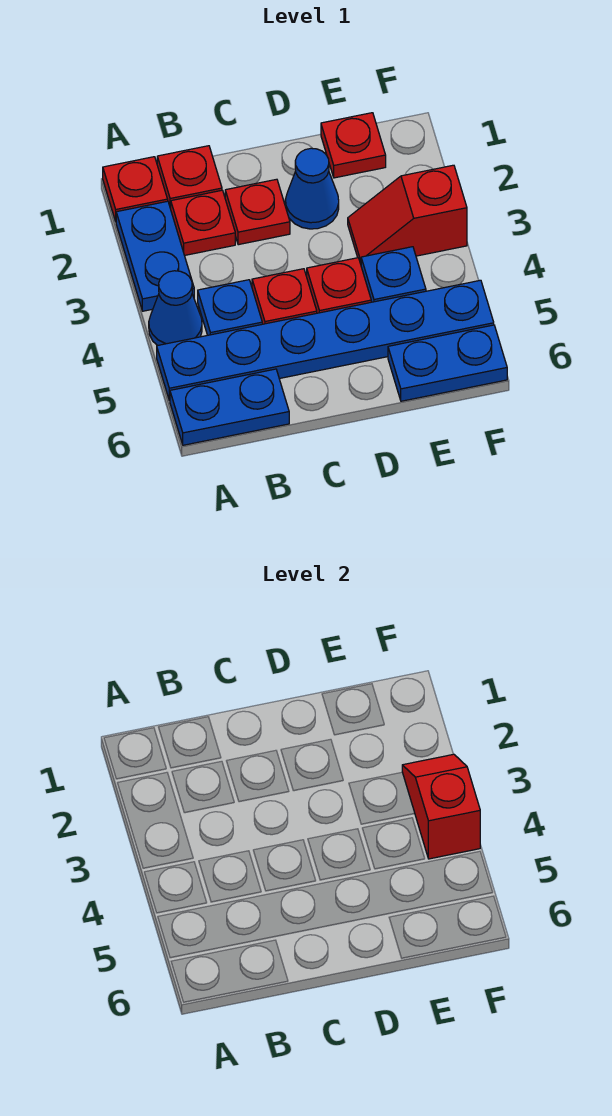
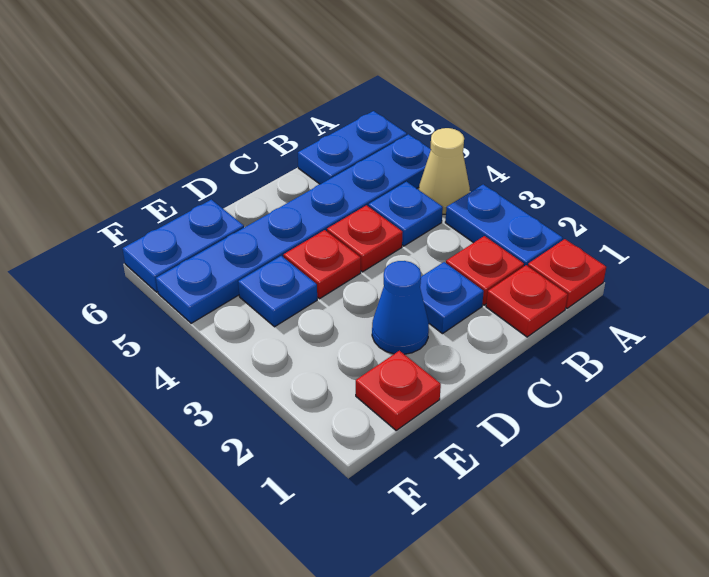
blue cone A4 level 1 -> tan cone A4 level 1
red plate C2 level 1 -> blue plate C2 level 1
red slope E3:F3 level 1 top F -> none
red slope F3:F4 level 2 top 4 -> none

